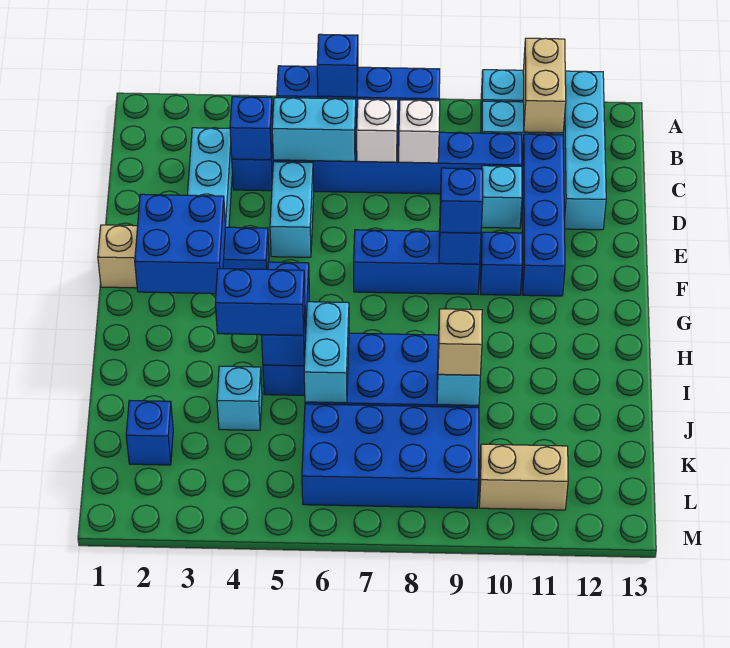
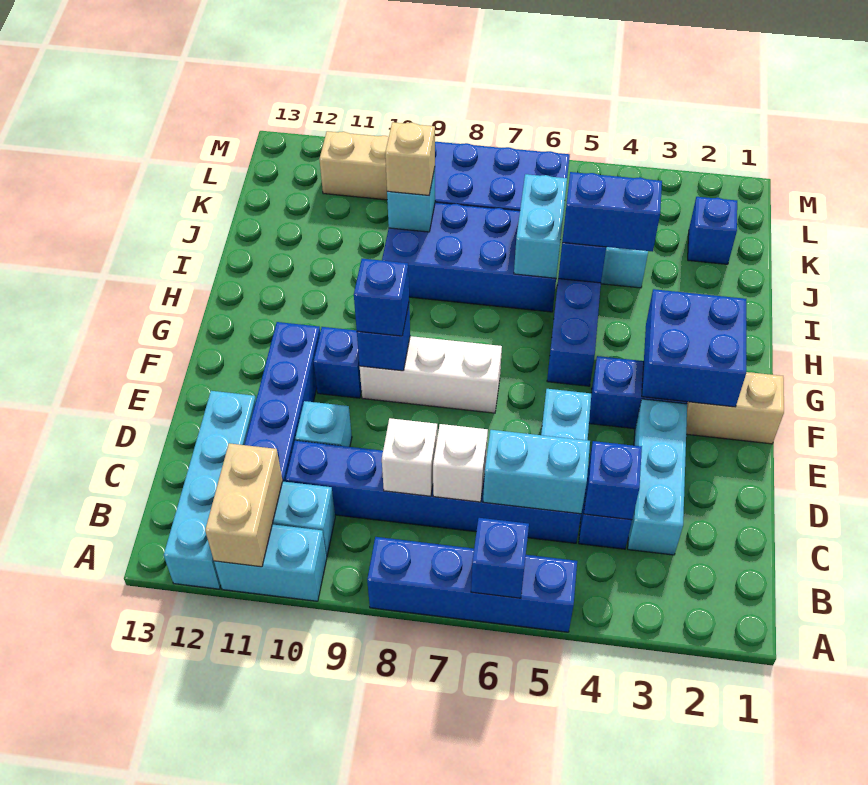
blue brick F7:F9 level 1 -> white brick F7:F9 level 1

